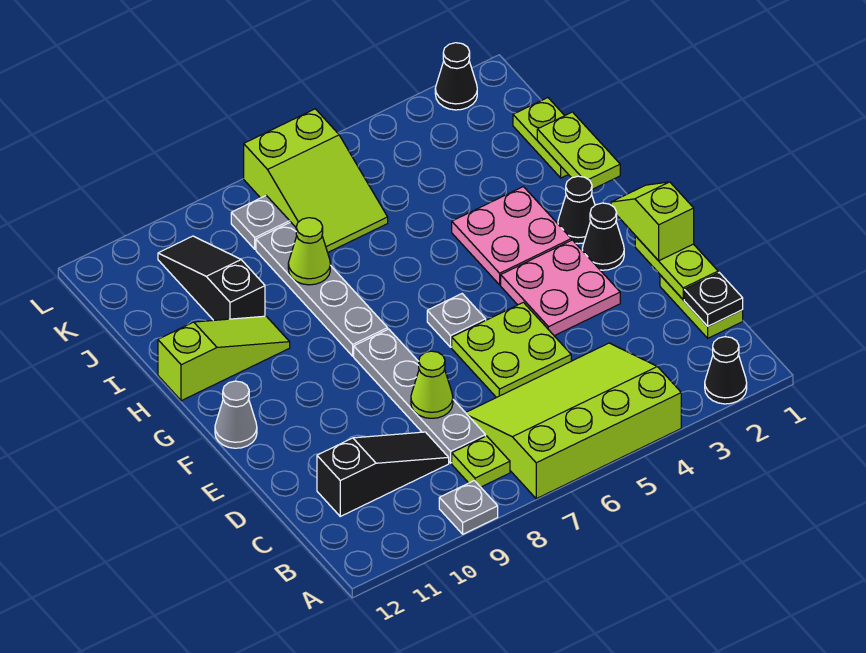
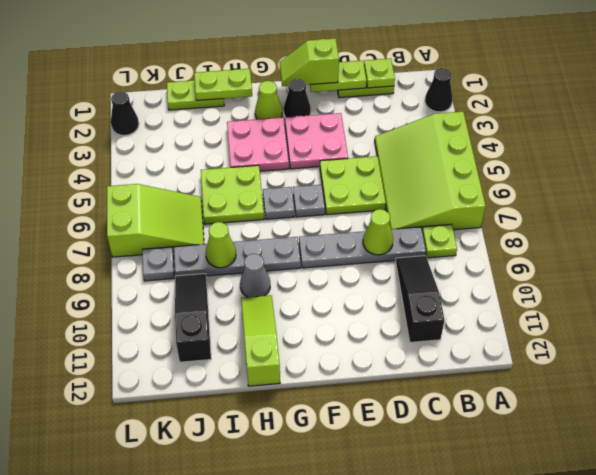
grey plate A9 level 1 -> grey plate G6 level 1
black plate C1 level 2 -> lime plate C1 level 2
grey cone F12 level 1 -> grey cone H9 level 1
black cone G2 level 1 -> lime cone G2 level 1
none -> lime plate H5:I6 level 1
black slope I10:K10 level 1 top I -> black slope J9:J11 level 1 top 11

